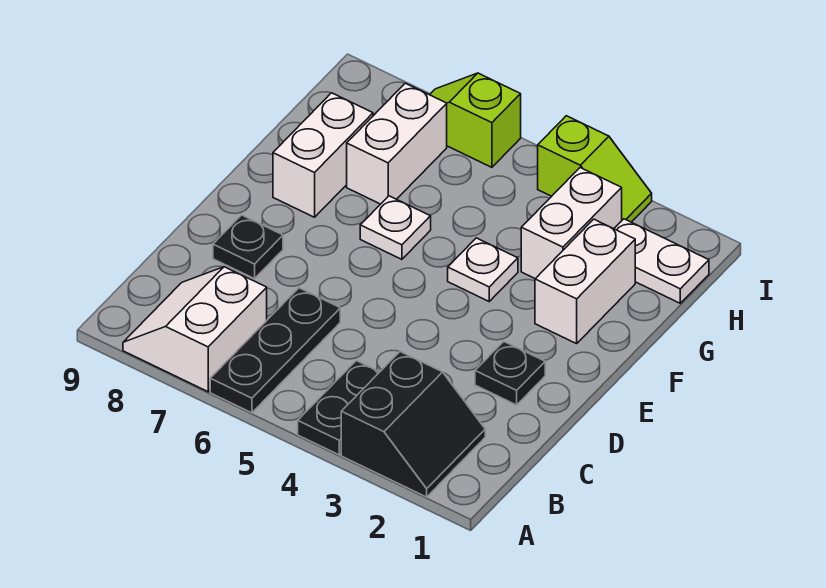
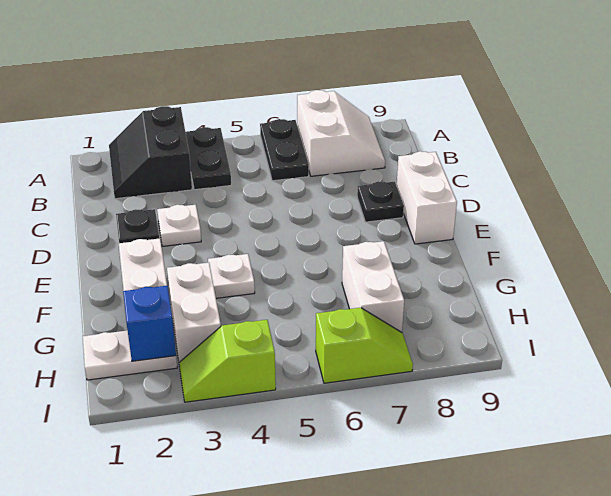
black plate A6:C6 level 1 -> black plate A6:B6 level 1
white plate F6 level 1 -> white plate D3 level 1
white brick F8:G8 level 1 -> white brick D9:E9 level 1
none -> blue brick H2 level 2

